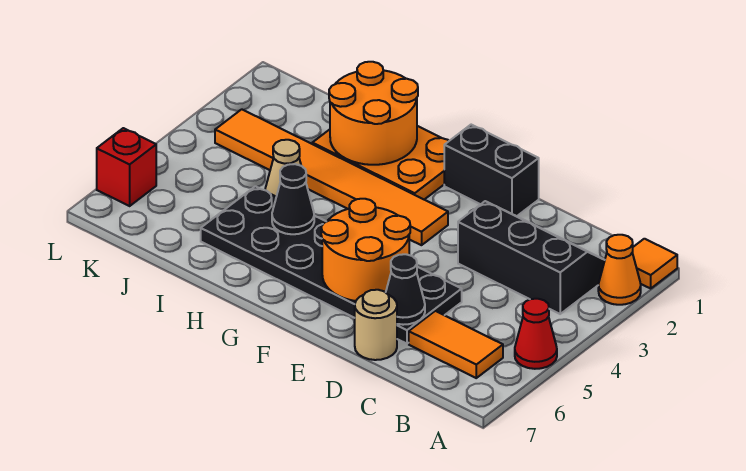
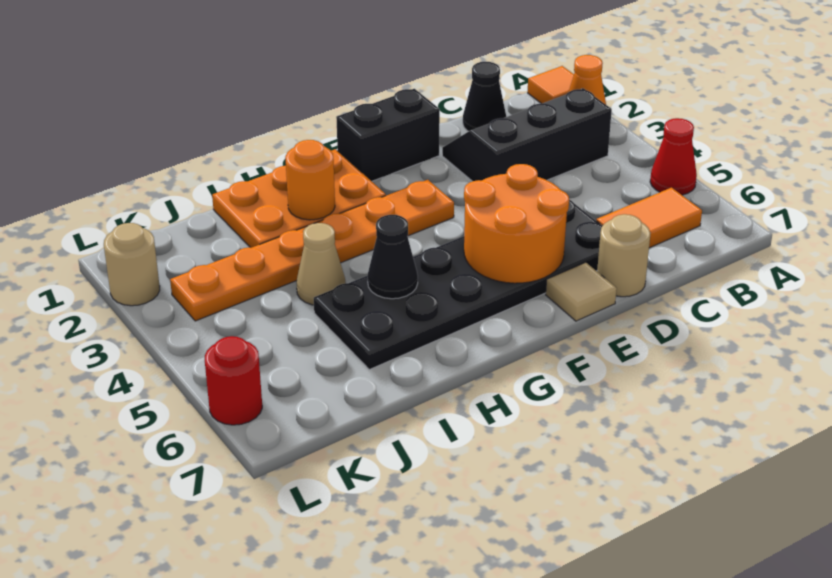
black cone D6 level 2 -> black cone C1 level 1
none -> tan tile E7 level 1
orange tile F3:K3 level 1 -> orange plate F3:K3 level 1
orange round brick H1:I2 level 2 -> orange round brick H2 level 2
none -> tan round brick L2 level 1
red brick L6 level 1 -> red round brick L6 level 1

